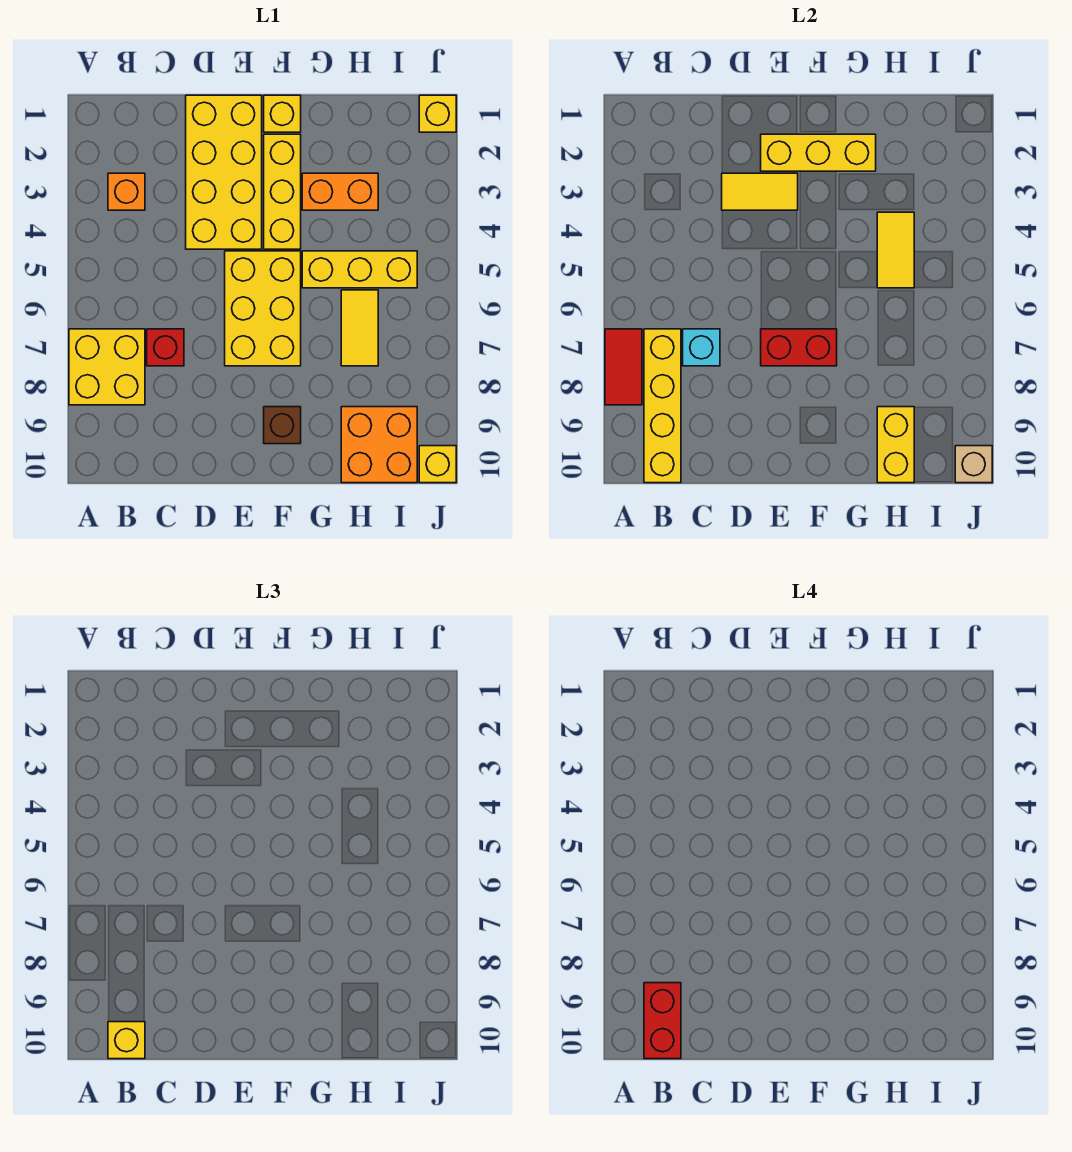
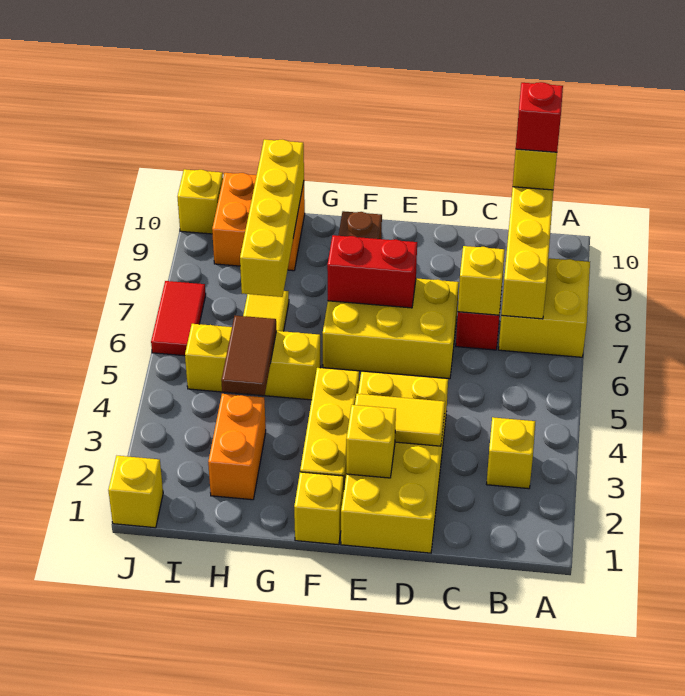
red tile A7:A8 level 2 -> red tile J6:J7 level 1
orange brick B3 level 1 -> yellow brick B3 level 1
red brick B9:B10 level 4 -> red brick B10 level 4
cyan brick C7 level 2 -> yellow brick C7 level 2
yellow brick E2:G2 level 2 -> yellow brick E2 level 2
yellow brick E5:F7 level 1 -> yellow brick D6:F7 level 1
orange brick G3:H3 level 1 -> orange brick H2:H3 level 1
yellow tile H4:H5 level 2 -> brown tile H4:H5 level 2
yellow brick H9:H10 level 2 -> yellow brick H7:H10 level 2
tan brick J10 level 2 -> none

